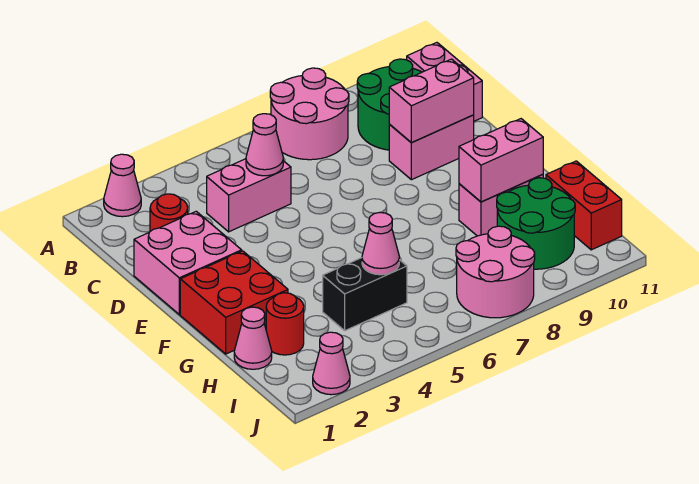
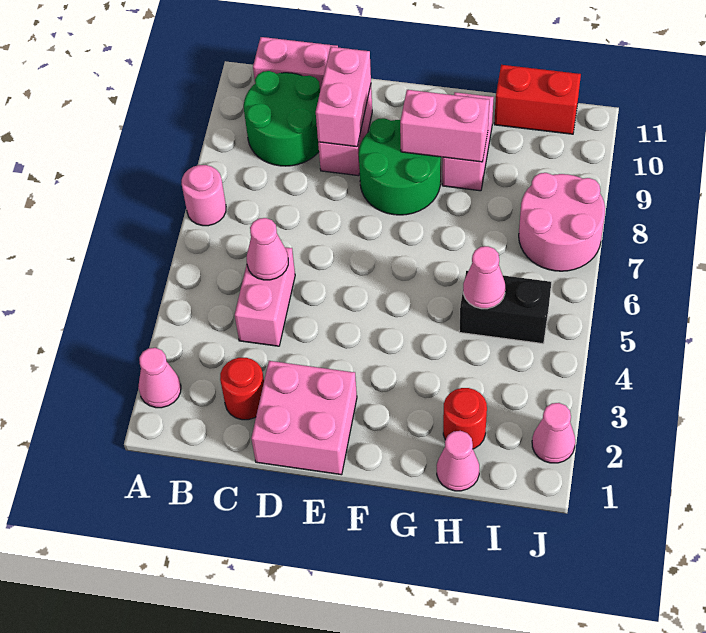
pink round brick A7:B8 level 1 -> pink round brick A7 level 1
red brick F1:G2 level 1 -> none
pink brick G9:G10 level 2 -> pink brick F9:G9 level 2
black brick H4:H5 level 1 -> black brick H5:I5 level 1
green round brick H9:I10 level 1 -> green round brick E8:F9 level 1

